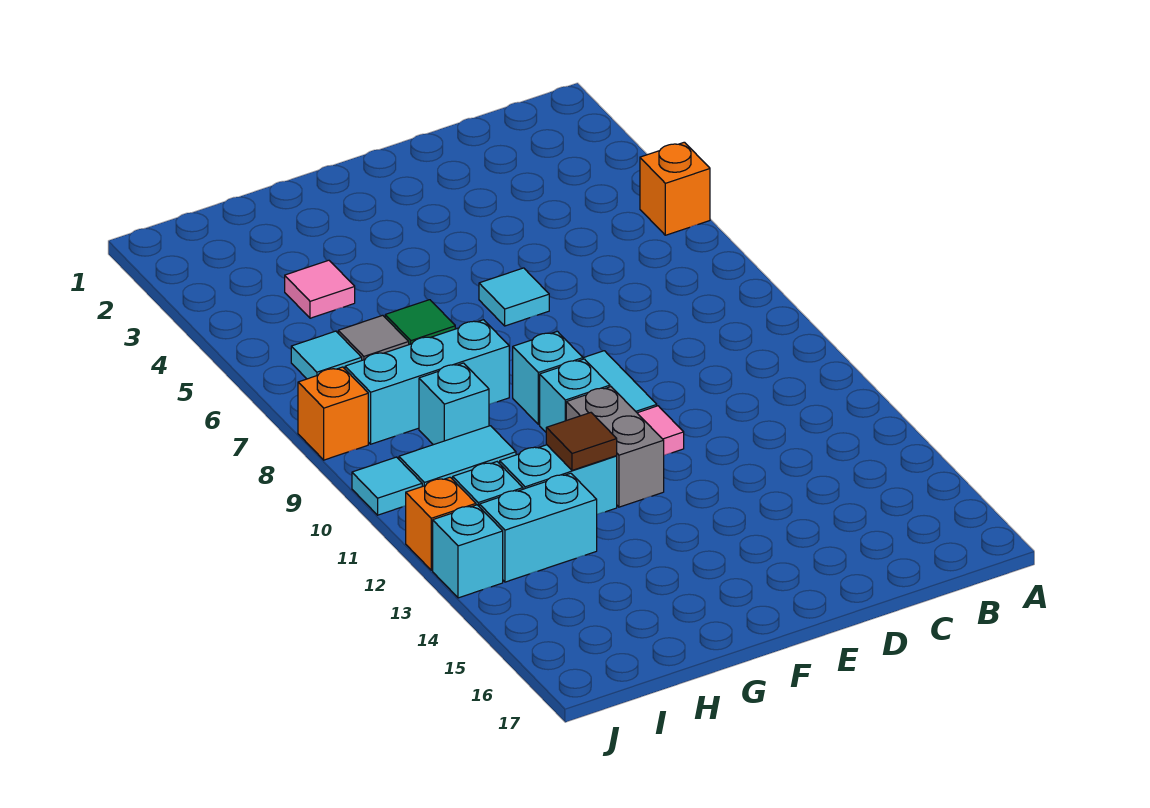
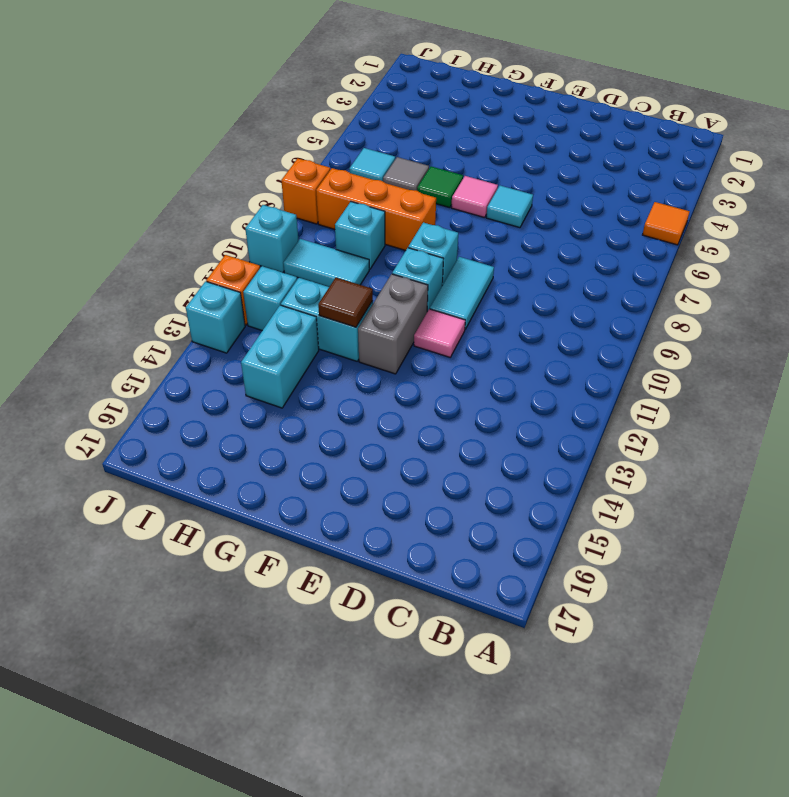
orange brick A5 level 1 -> orange tile A5 level 1
cyan brick G8:I8 level 1 -> orange brick G8:I8 level 1
pink tile H4 level 1 -> pink tile F6 level 1
cyan brick H13:I13 level 1 -> cyan brick H13:H14 level 1
cyan tile J10 level 1 -> cyan brick J10 level 1

